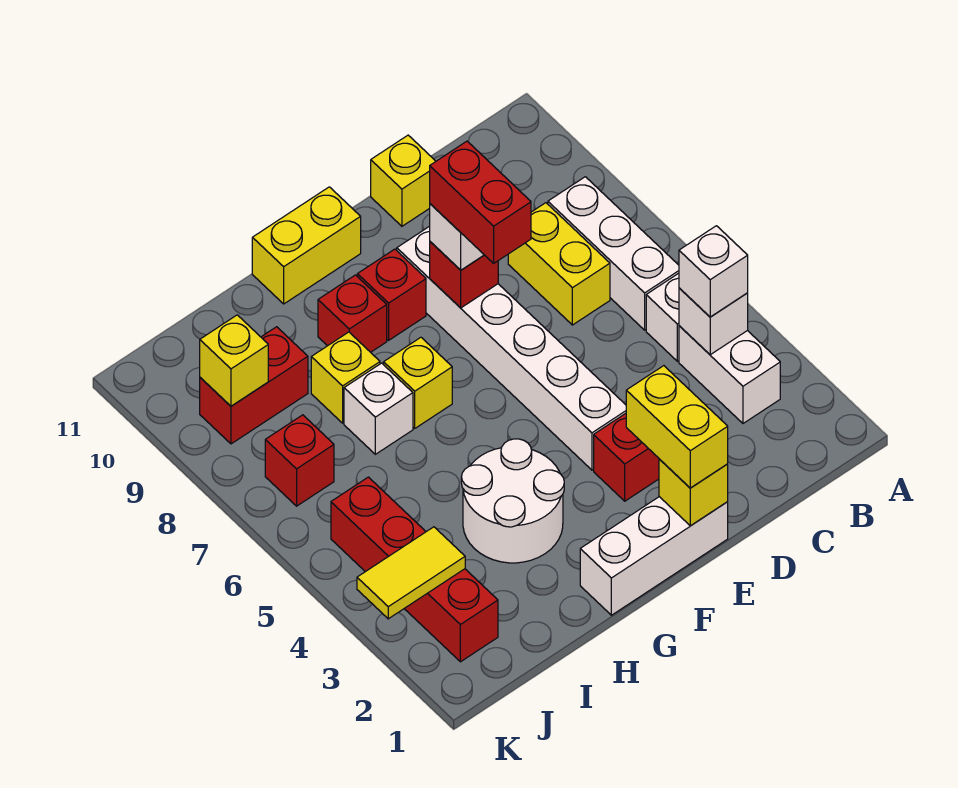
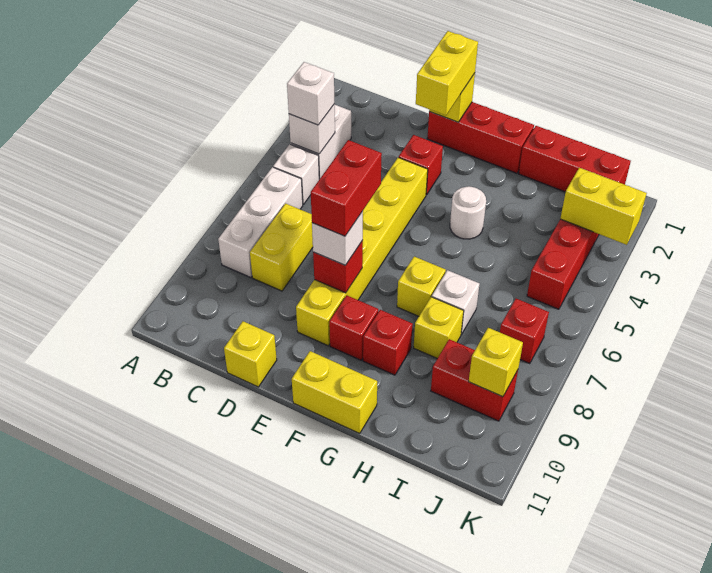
white brick E1:G1 level 1 -> red brick E1:G1 level 1
white brick E4:E9 level 1 -> yellow brick E4:E9 level 1
white round brick G3:H4 level 1 -> white round brick G4 level 1
none -> red brick H1:J1 level 1
yellow tile J3:K3 level 2 -> yellow brick J3:K3 level 2

